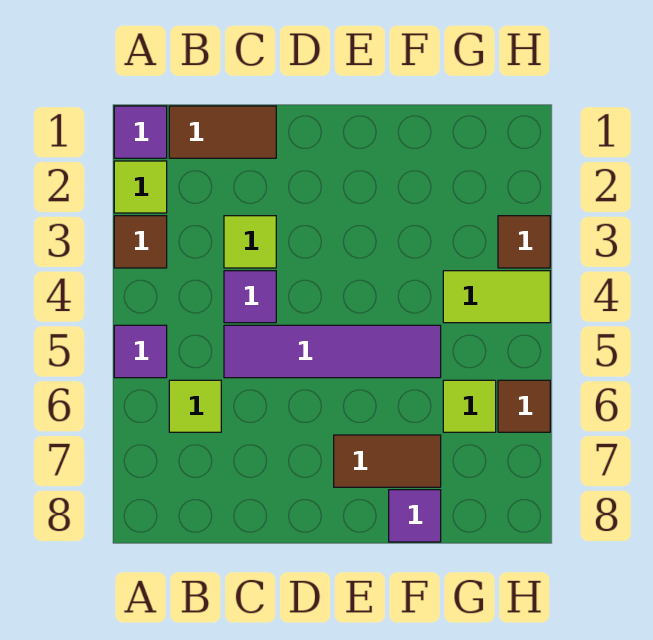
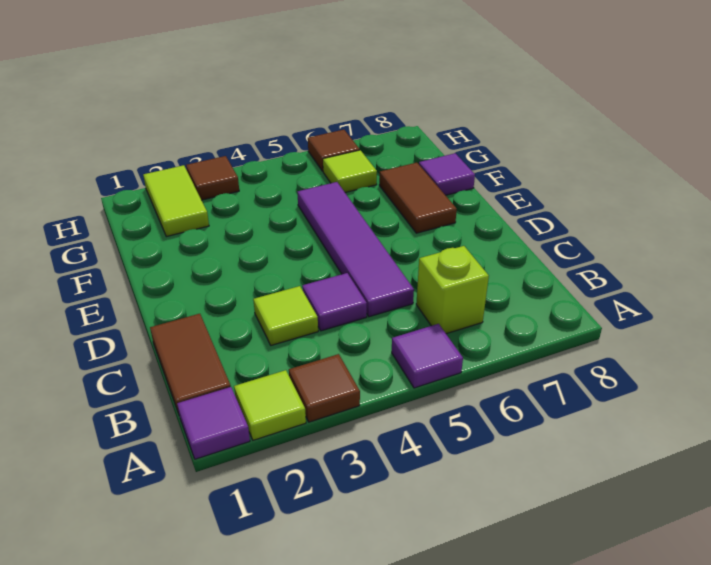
lime tile B6 level 1 -> lime brick B6 level 1
lime tile G4:H4 level 1 -> lime tile G2:H2 level 1

